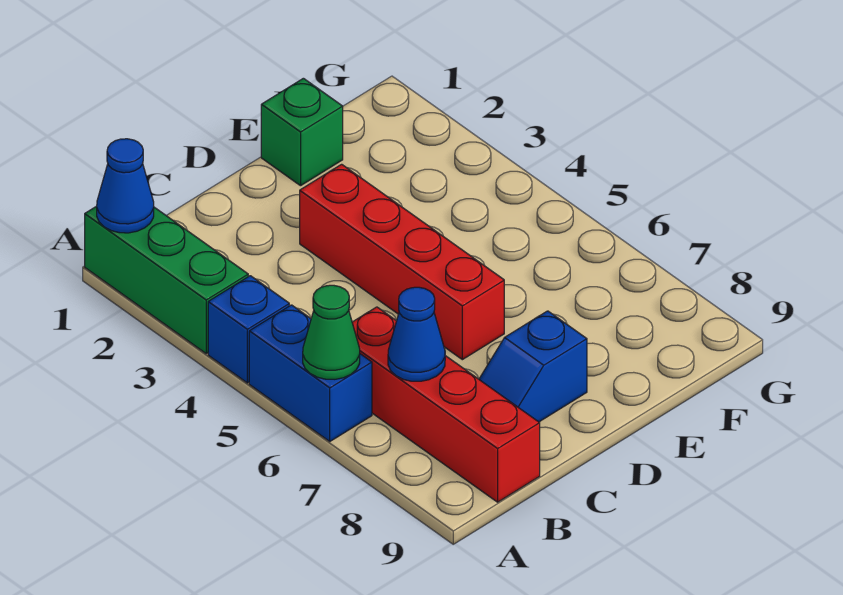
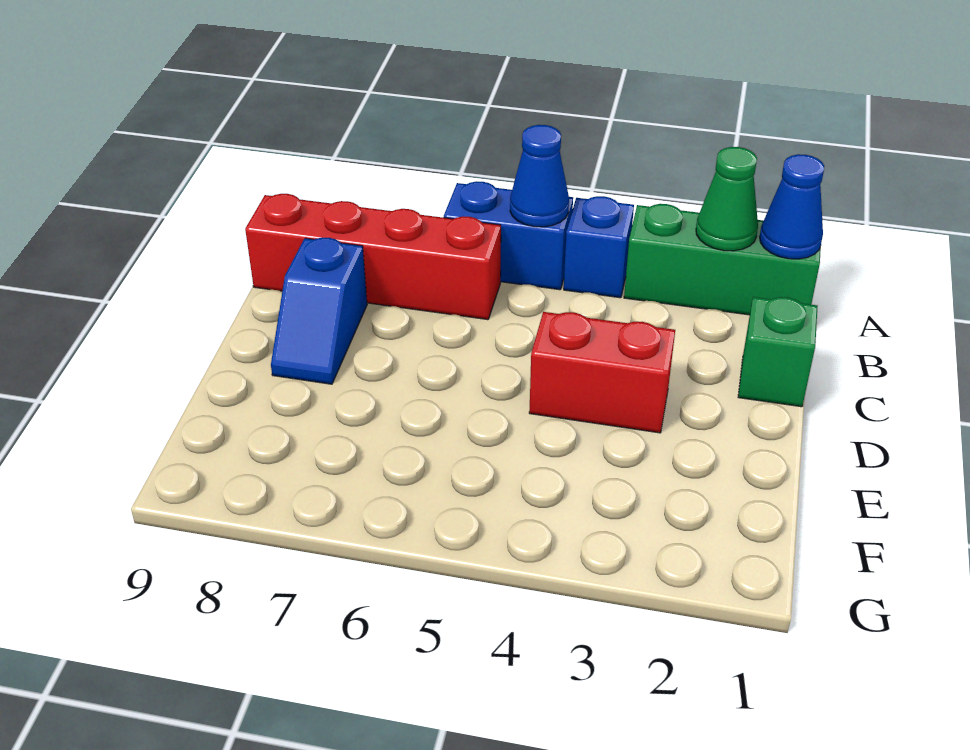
green cone A6 level 2 -> green cone A2 level 2
blue cone B7 level 2 -> blue cone A5 level 2
blue slope C8:D8 level 1 top D -> blue slope C8:D8 level 1 top C
red brick D3:D6 level 1 -> red brick D3:D4 level 1
green brick E1 level 1 -> green brick C1 level 1

